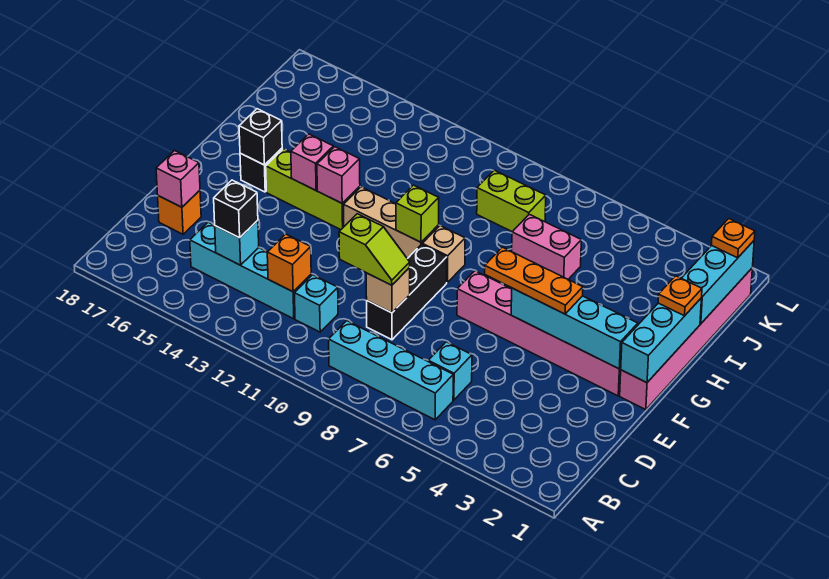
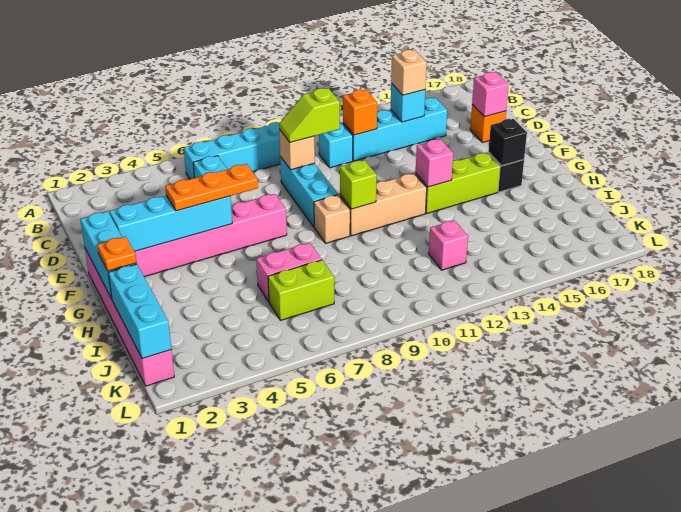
black brick C14 level 3 -> tan brick C14 level 3
black brick D9:F9 level 1 -> cyan brick D9:F9 level 1
pink brick G14 level 2 -> pink brick J12 level 1
lime brick J8:J9 level 1 -> lime brick J6:J7 level 1
orange plate K1 level 3 -> none

